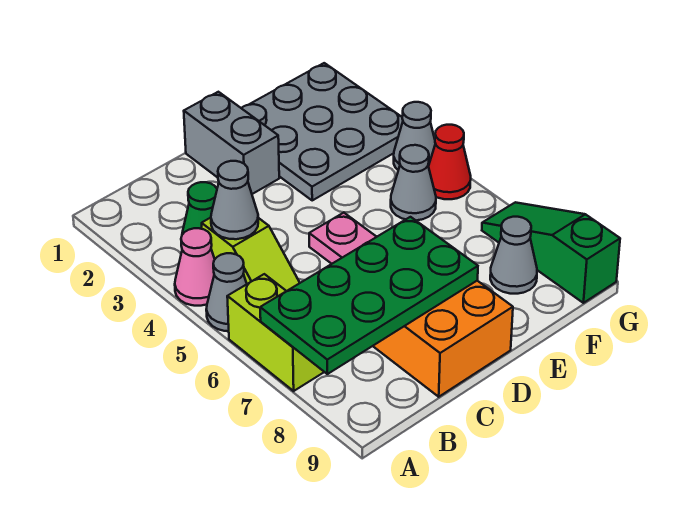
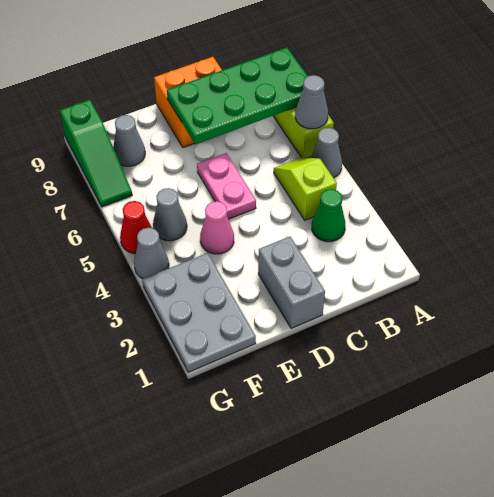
pink cone A4 level 1 -> pink cone E4 level 1
grey cone B4 level 2 -> grey cone A6 level 2
grey plate E1:G3 level 1 -> grey plate F1:G3 level 1

